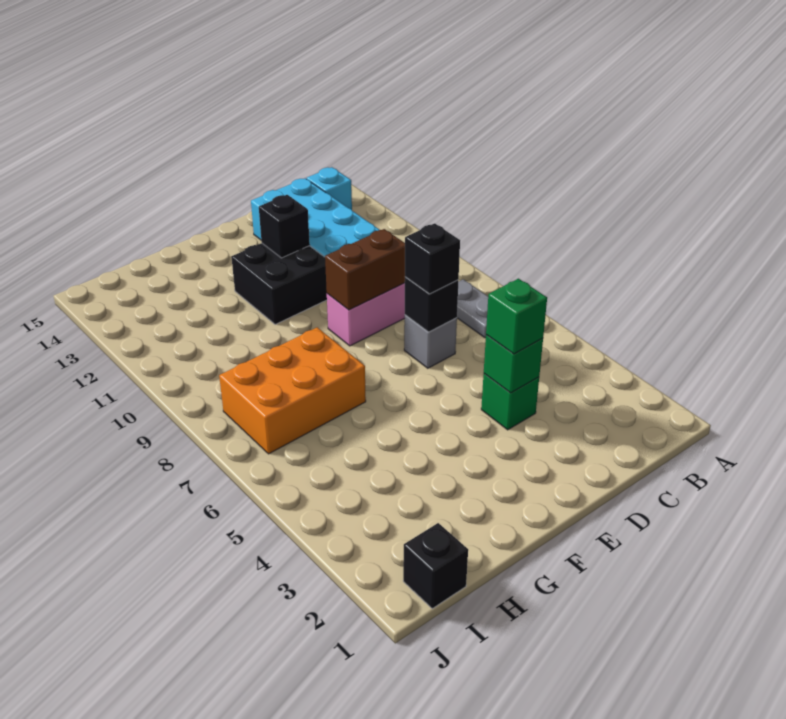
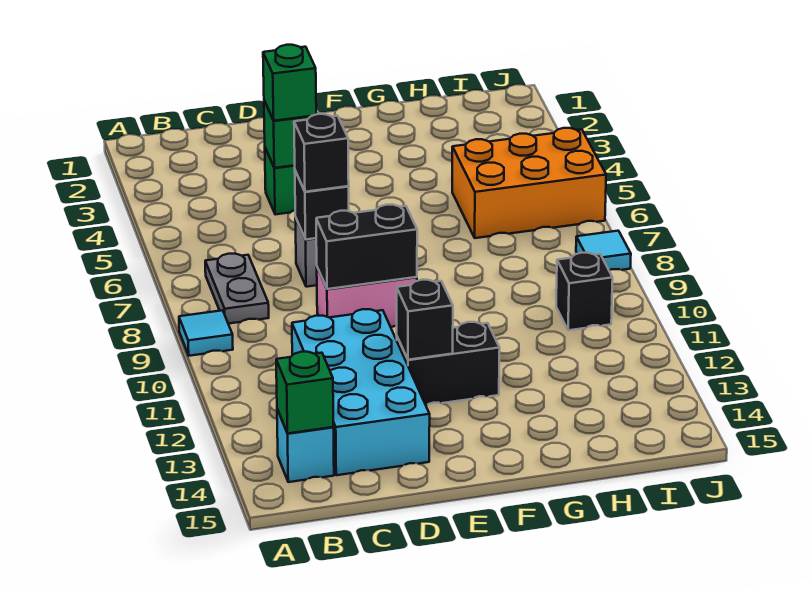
none -> cyan tile A9 level 1
none -> green brick B14 level 2
brown brick D9:E9 level 2 -> black brick D9:E9 level 2
black brick E11:F12 level 1 -> black brick E12:F12 level 1
orange brick G7:I8 level 1 -> orange brick H5:J6 level 1
black brick I1 level 1 -> black brick I10 level 1
none -> cyan tile J8 level 1

